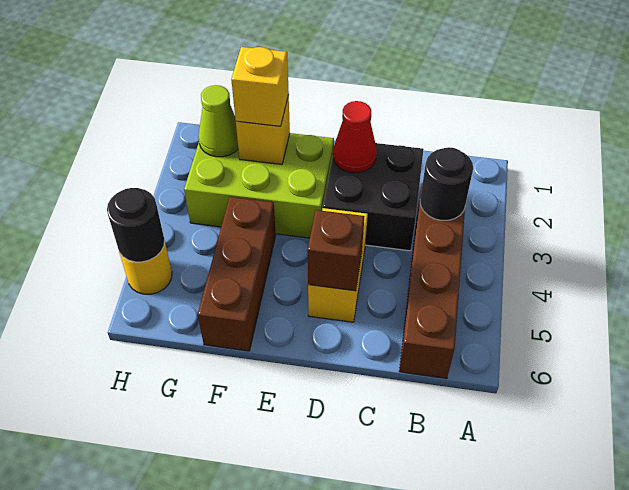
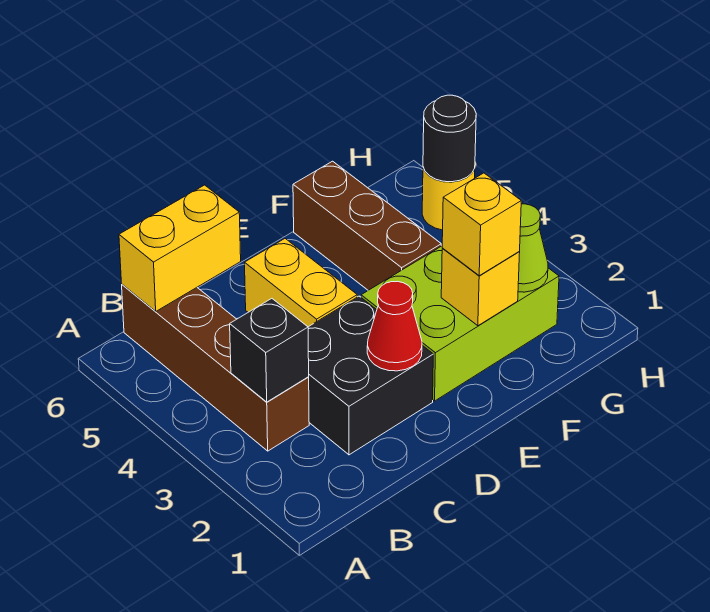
black round brick B3 level 2 -> black brick B3 level 2
none -> yellow brick B6:C6 level 2
brown brick D5 level 2 -> none

